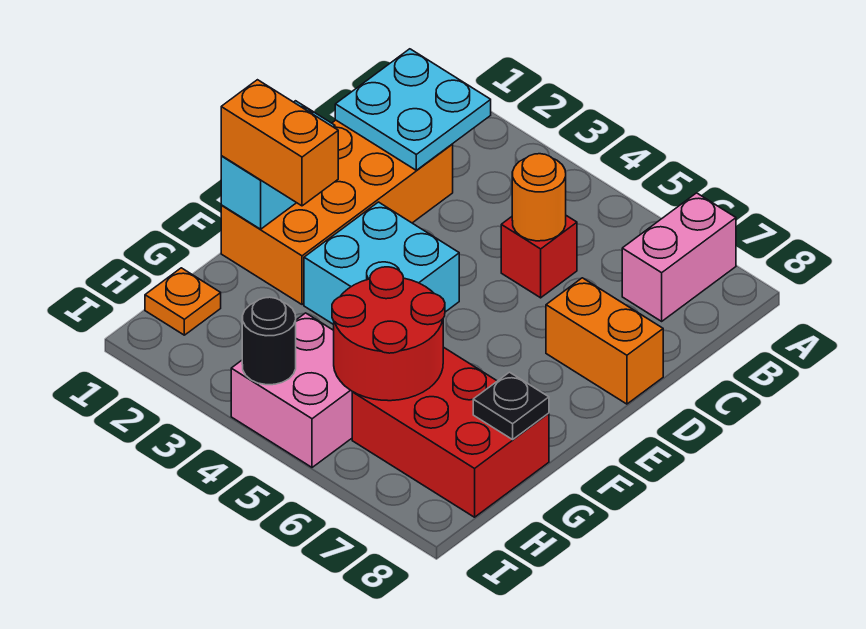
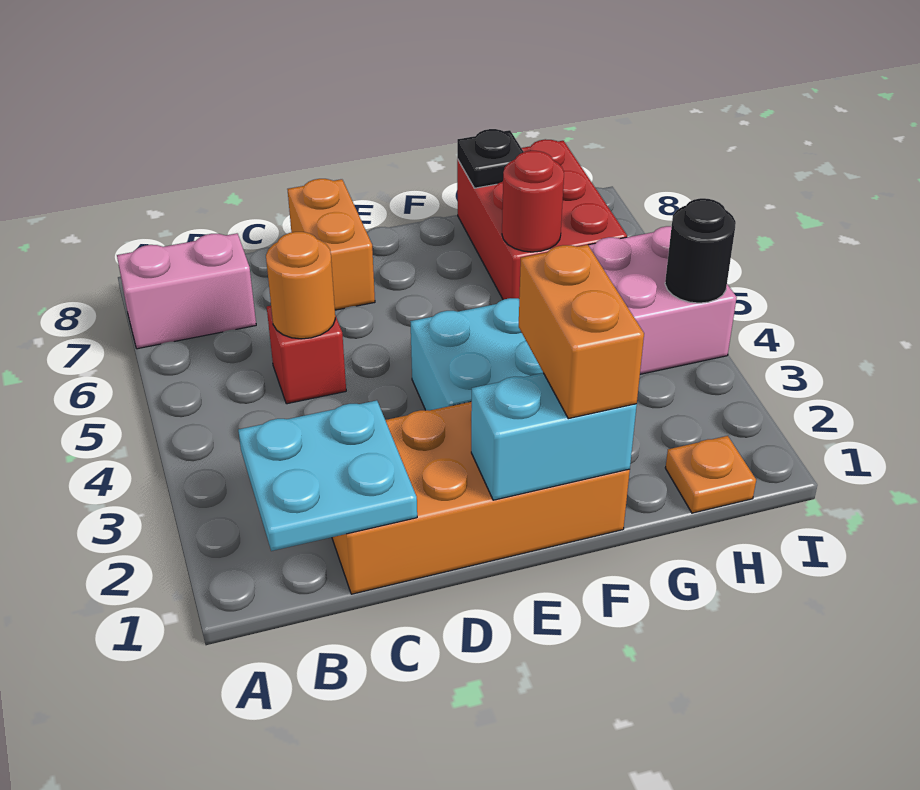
red round brick G5:H6 level 2 -> red round brick G6 level 2

